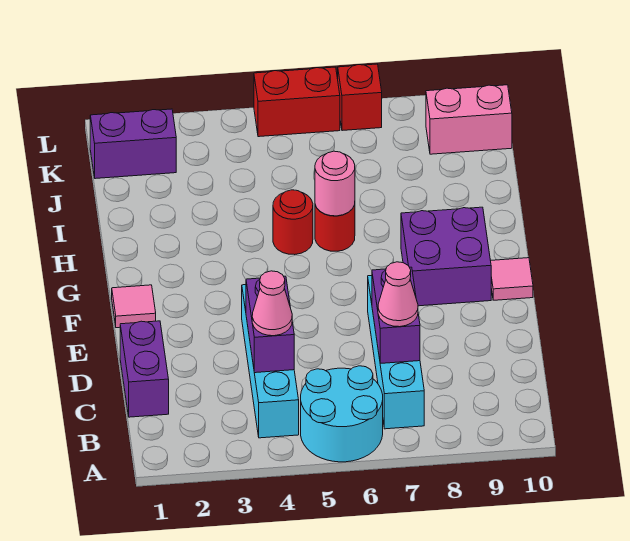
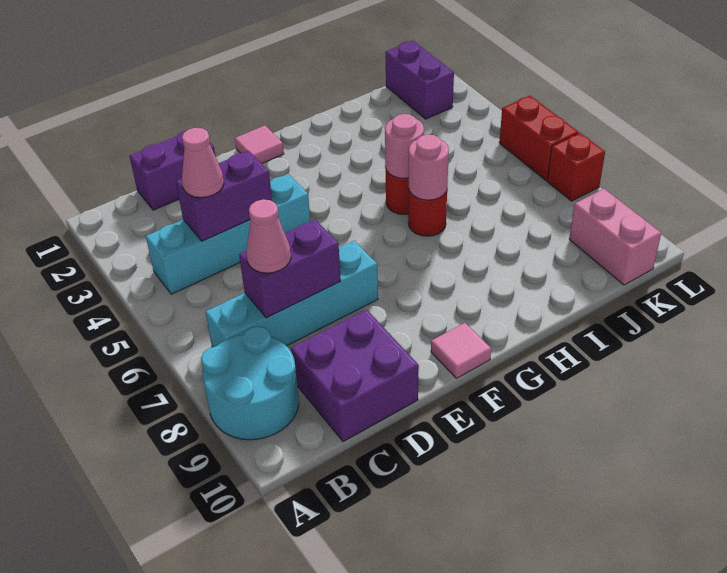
cyan round brick A5:B6 level 1 -> cyan round brick A8:B9 level 1
purple brick F8:G9 level 1 -> purple brick C9:D10 level 1
none -> pink round brick H5 level 2

